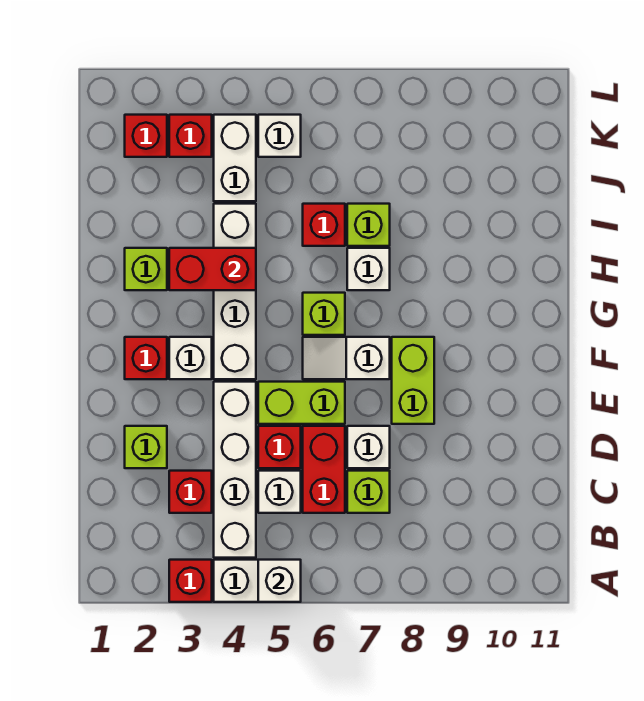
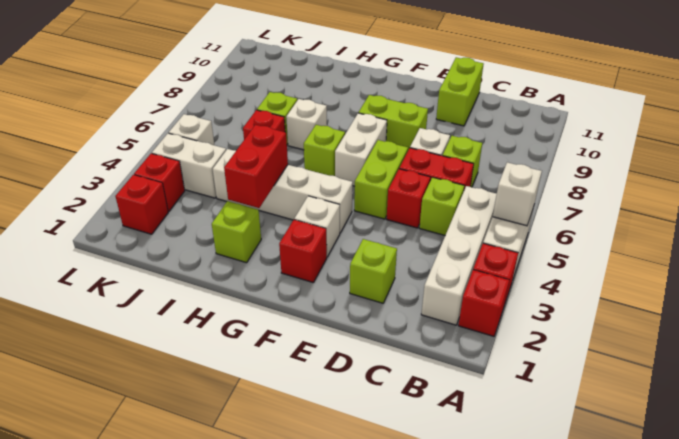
white brick B4:E4 level 1 -> white brick B2:B5 level 1
red brick C3 level 1 -> red brick A2 level 1
white brick C5 level 1 -> lime brick C5 level 1
none -> lime brick D10:D11 level 1
white slope F6:F7 level 1 top 7 -> white brick F6:F7 level 1

